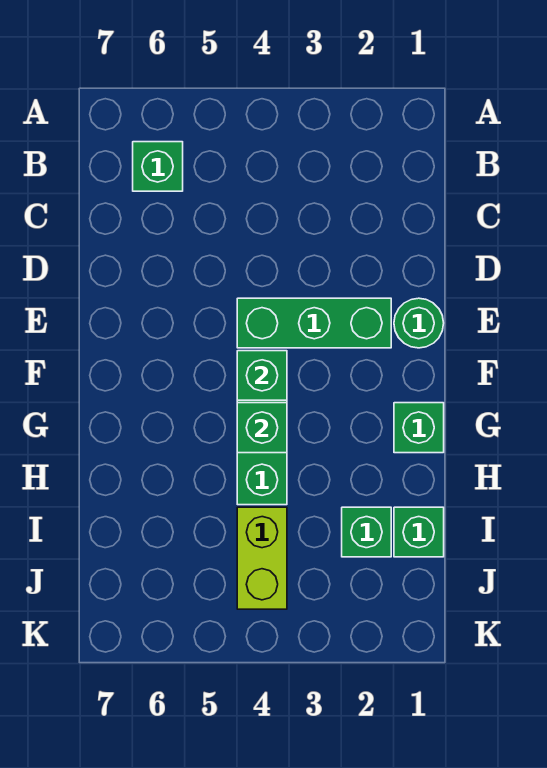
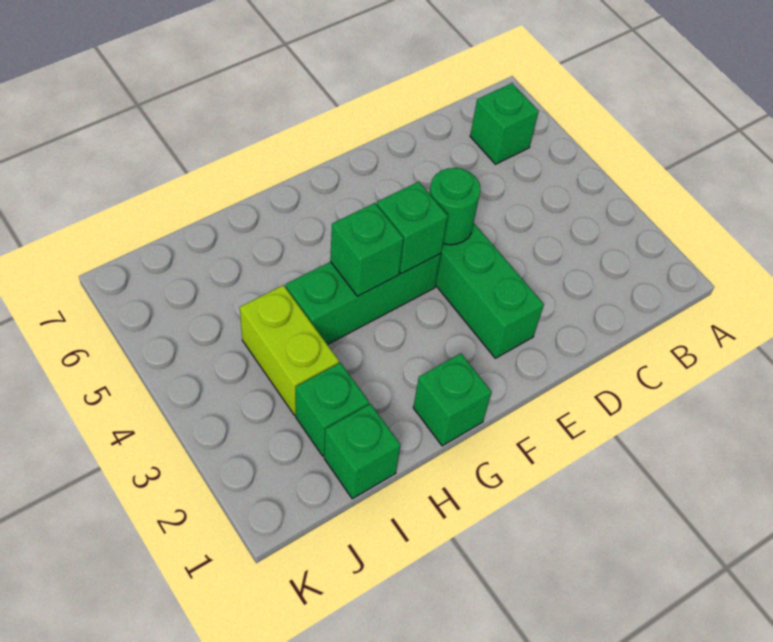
green round brick E1 level 1 -> green round brick E4 level 2
lime brick I4:J4 level 1 -> lime brick I3:I4 level 1

